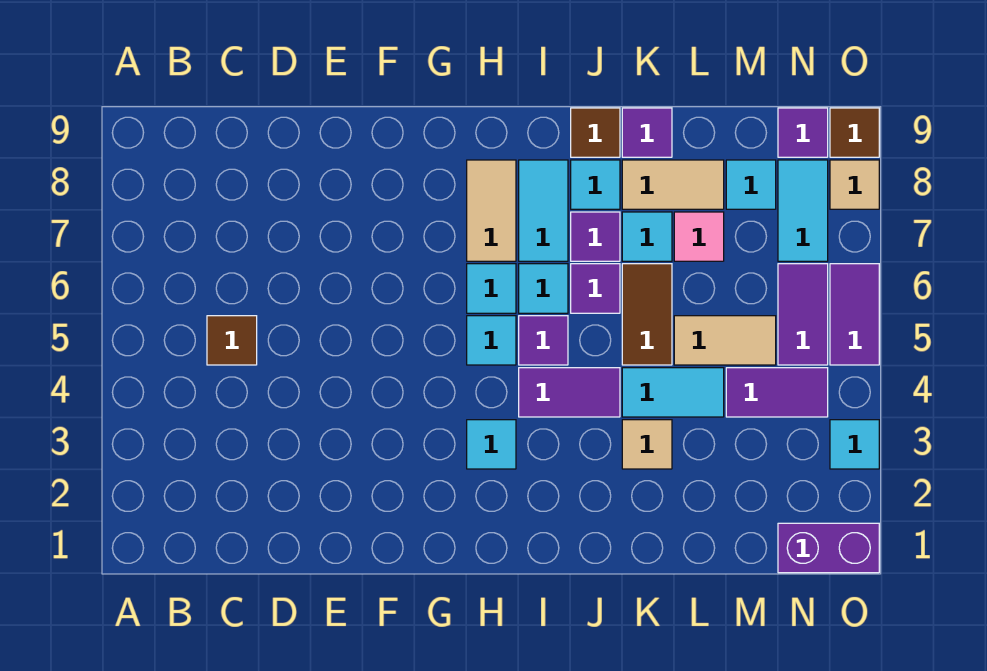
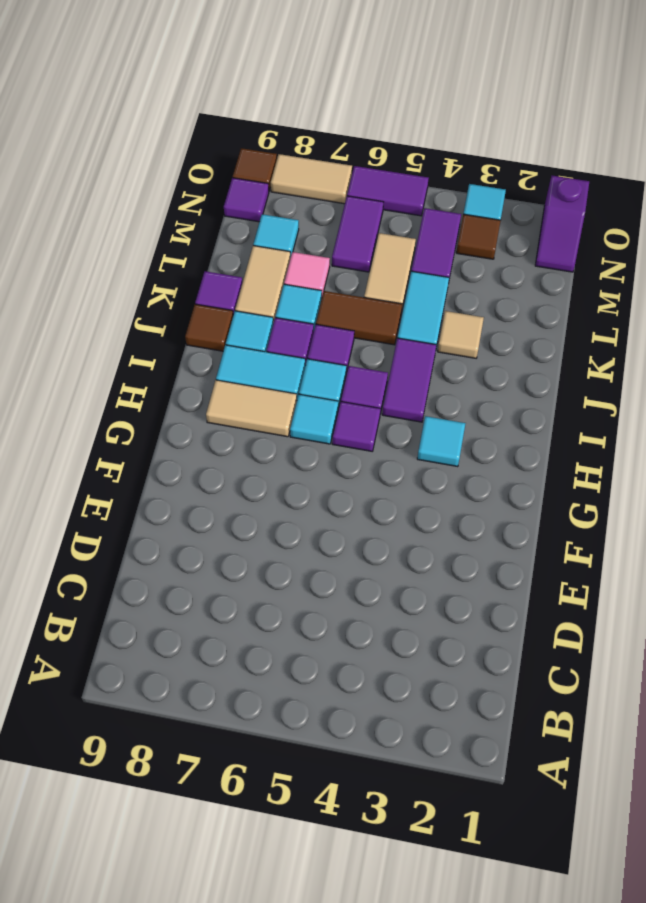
brown tile C5 level 1 -> brown tile N3 level 1
cyan tile H5 level 1 -> purple tile H5 level 1
purple brick N1:O1 level 1 -> purple slope N1:O1 level 1 top O
purple tile N5:N6 level 1 -> purple tile M6:N6 level 1
cyan tile N7:N8 level 1 -> none
tan tile O8 level 1 -> tan tile O7:O8 level 1

